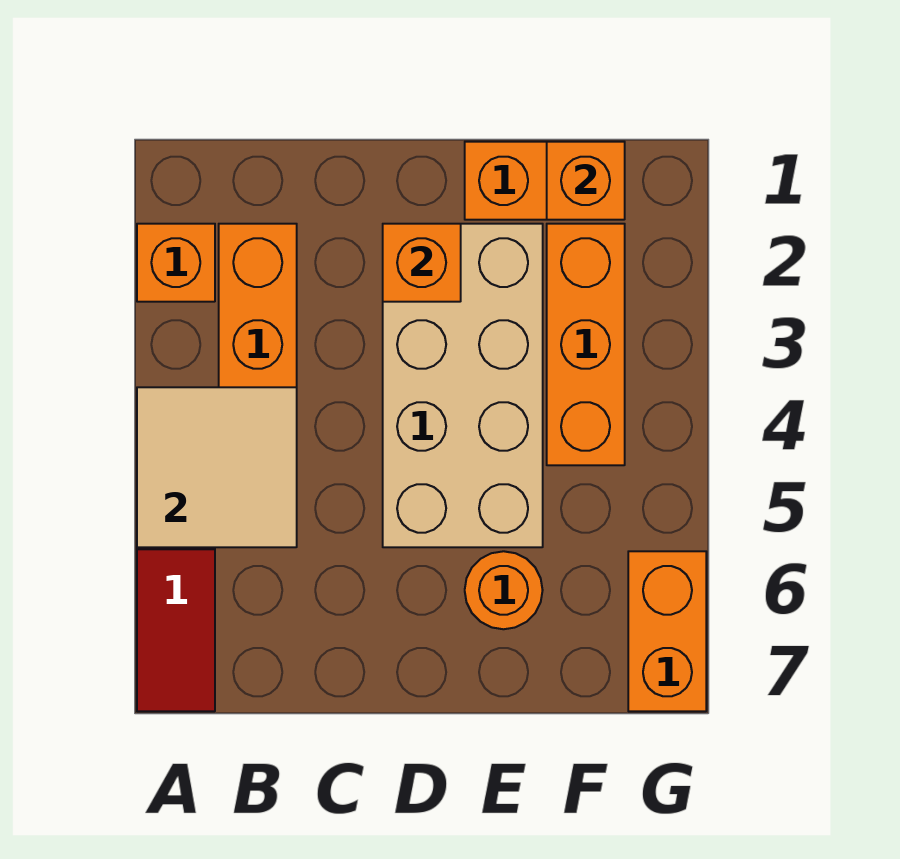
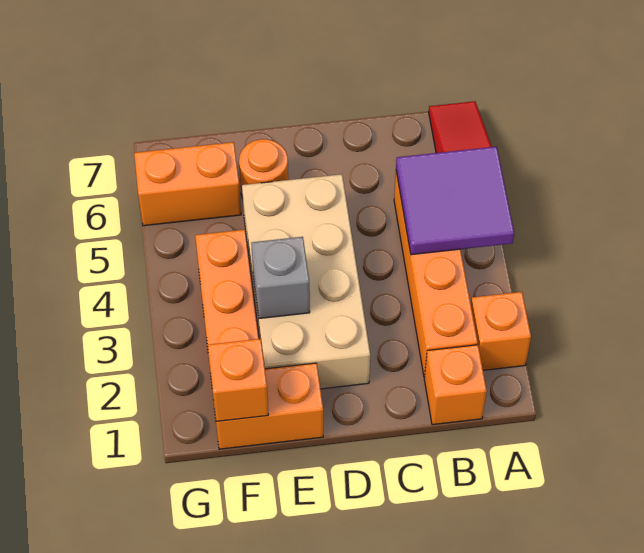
tan tile A4:B5 level 2 -> purple tile A4:B5 level 2
orange brick D2 level 2 -> orange brick B1 level 1
none -> grey brick E3 level 2
orange brick G6:G7 level 1 -> orange brick F6:G6 level 1

